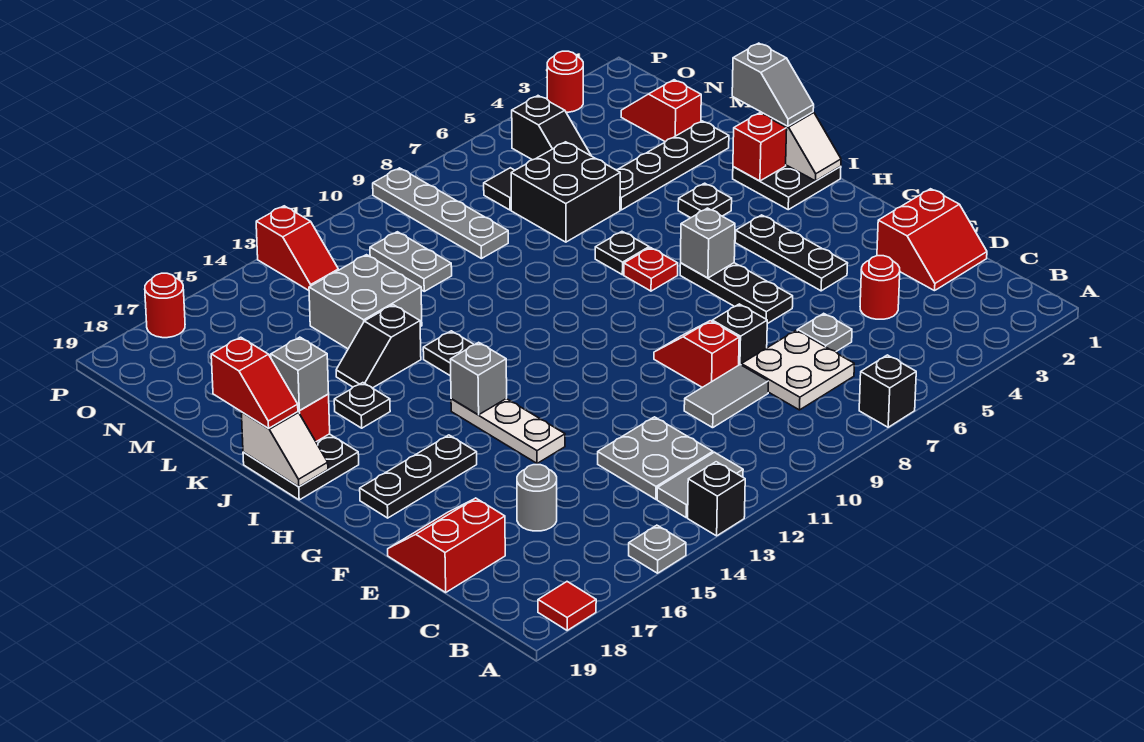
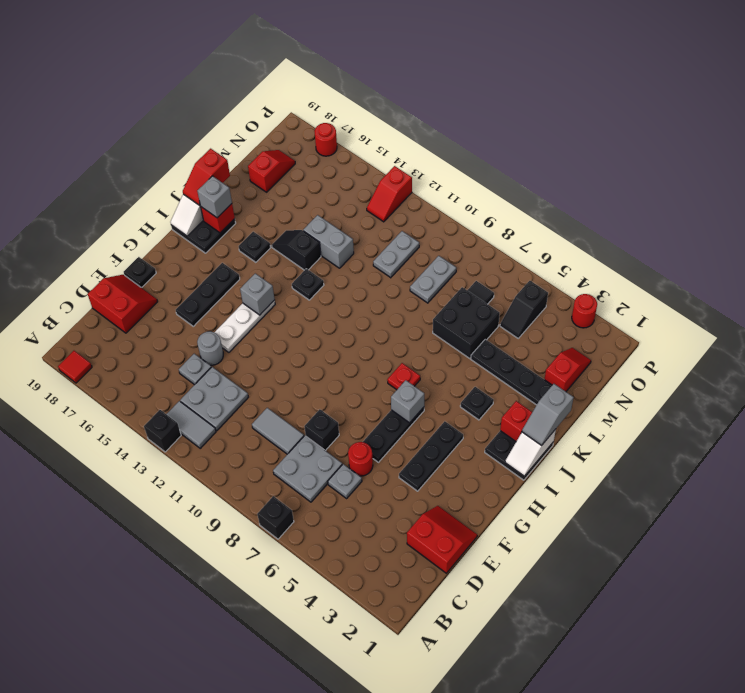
grey plate A15 level 1 -> grey plate D14 level 1
white plate C7:D8 level 1 -> grey plate C7:D8 level 1
red slope D1:E2 level 1 top E -> red slope D1:E2 level 1 top D
red round brick D4 level 1 -> red round brick E6 level 1
grey round brick D16 level 1 -> grey round brick E14 level 1
red slope E9:F9 level 1 top E -> red slope M18:N18 level 1 top M
black plate G16:G18 level 1 -> black plate F16:H16 level 1
black plate J7 level 1 -> black plate F19 level 1
grey brick L13:M14 level 1 -> grey brick L13:L14 level 1
grey plate M9:P9 level 1 -> grey plate M9:N9 level 1

